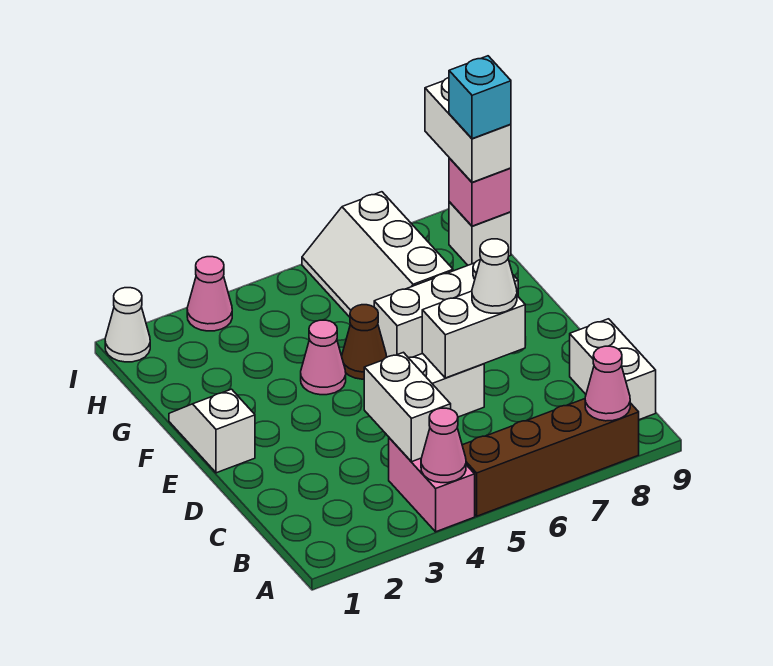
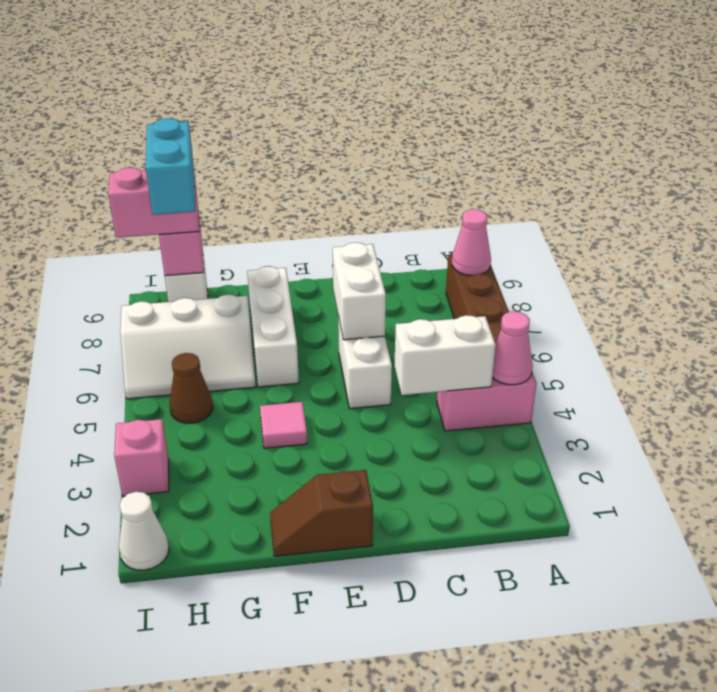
white brick B9:C9 level 1 -> none
white cone D7 level 3 -> none
white slope E1:F1 level 1 top E -> brown slope E1:F1 level 1 top E
pink cone F4 level 1 -> pink tile F4 level 1
brown cone F5 level 1 -> brown cone H5 level 1
white brick H9:I9 level 3 -> pink brick H9:I9 level 3
cyan brick H9 level 4 -> cyan brick H8:H9 level 4
pink cone I3 level 1 -> pink brick I3 level 1

